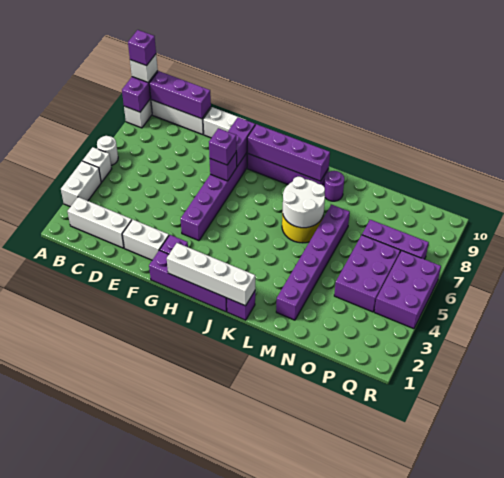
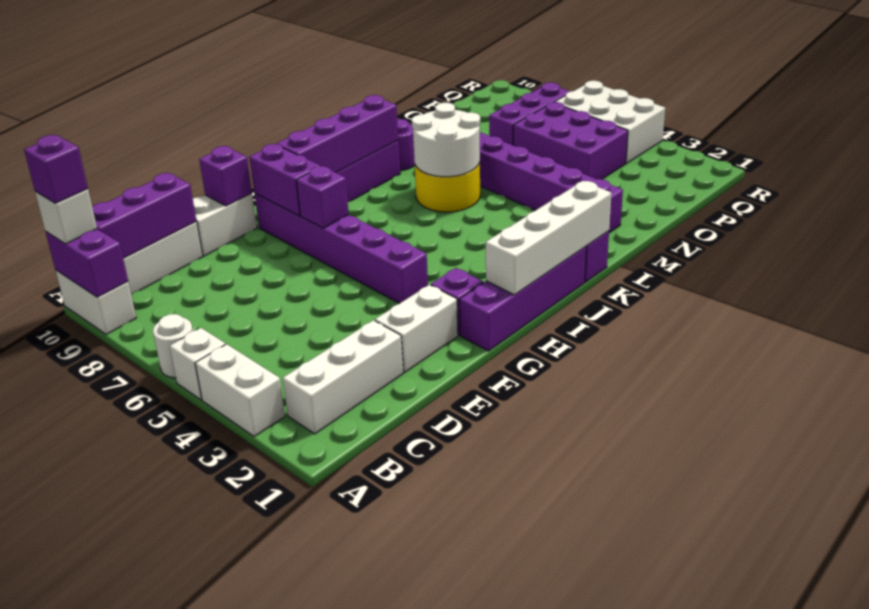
purple brick G7 level 3 -> purple brick F10 level 2
purple brick Q4:R6 level 1 -> white brick Q4:R6 level 1

